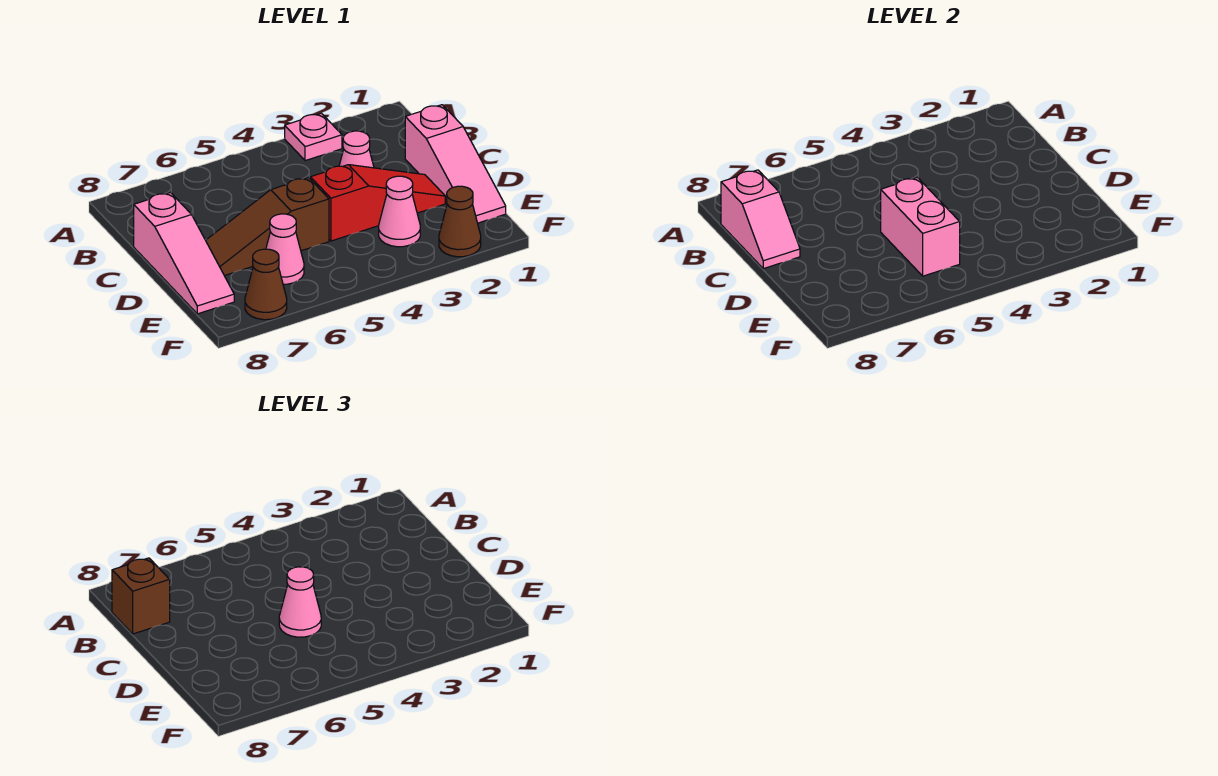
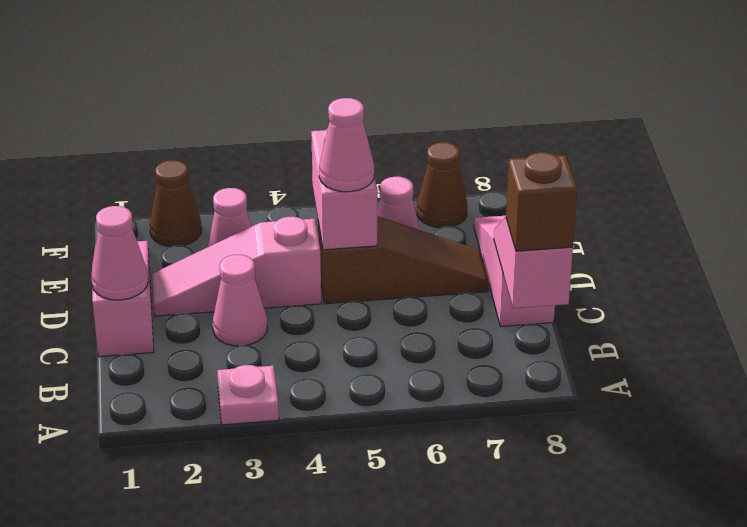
none -> pink cone C1 level 2
red slope D2:D4 level 1 top 4 -> pink slope D2:D4 level 1 top 4

